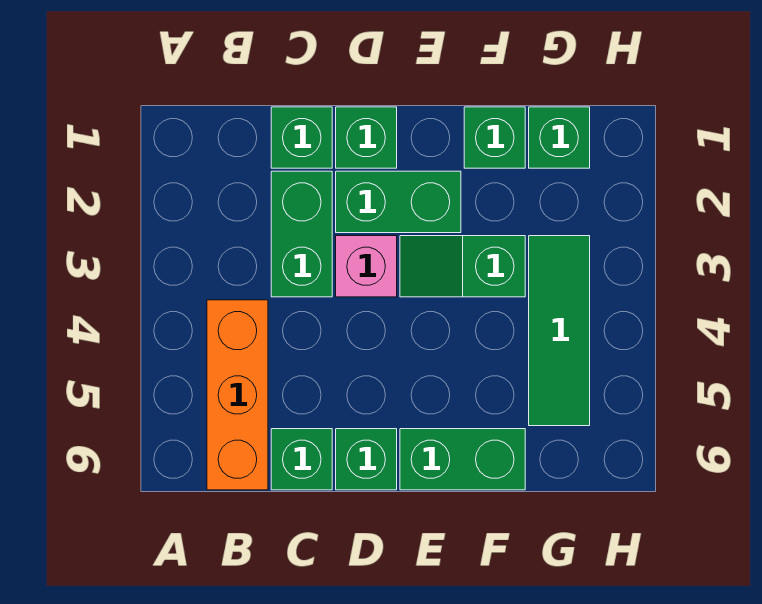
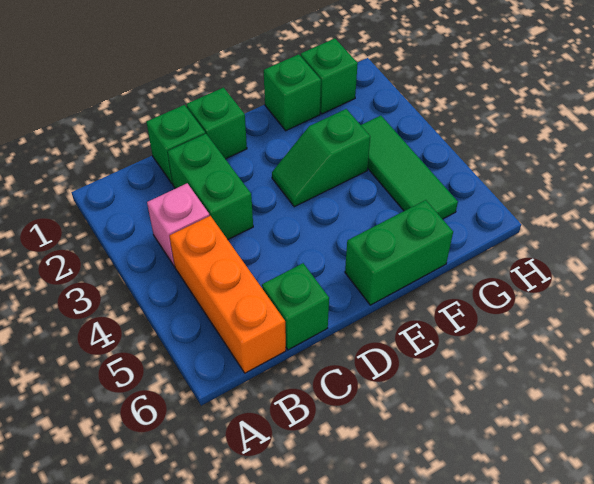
green brick D2:E2 level 1 -> none
pink brick D3 level 1 -> pink brick B3 level 1
green brick D6 level 1 -> none

